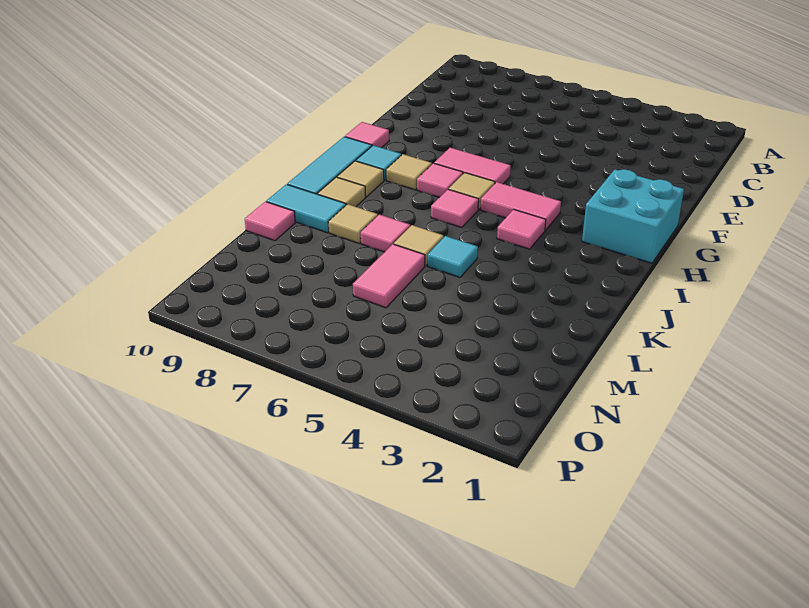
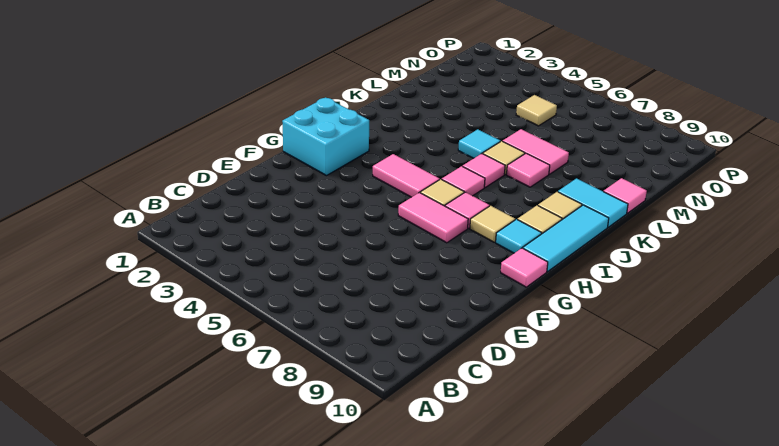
pink tile I4 level 1 -> pink tile J6 level 1
tan tile K8 level 1 -> tan tile N5 level 1
pink tile L6:M6 level 1 -> pink tile L6:L7 level 1

